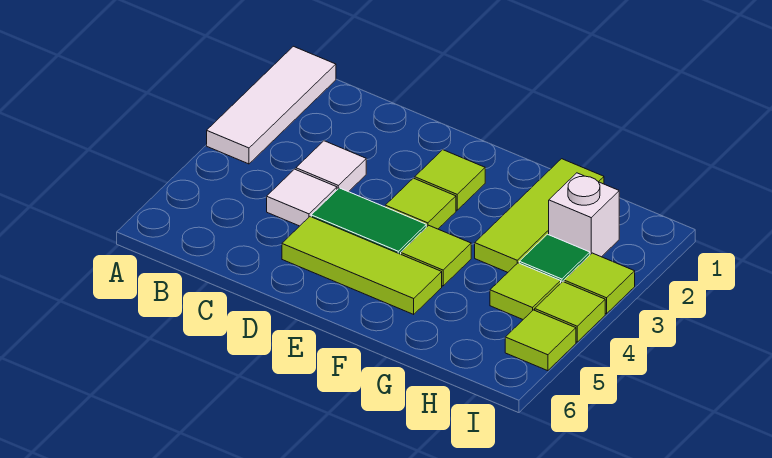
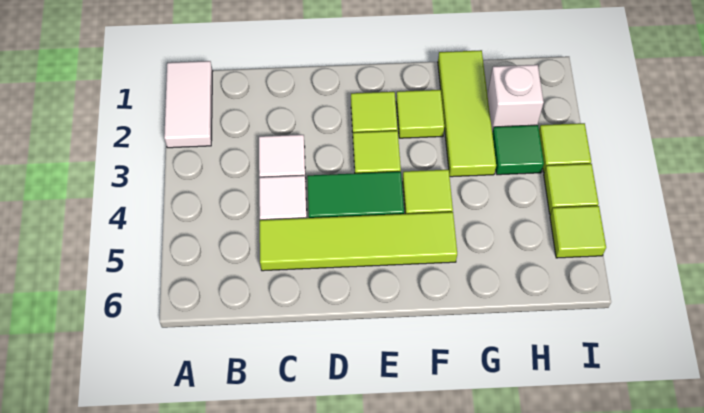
white tile A1:A3 level 1 -> white tile A1:A2 level 1
lime tile D5:F5 level 1 -> lime tile C5:F5 level 1
lime tile H4 level 1 -> lime tile F2 level 1

